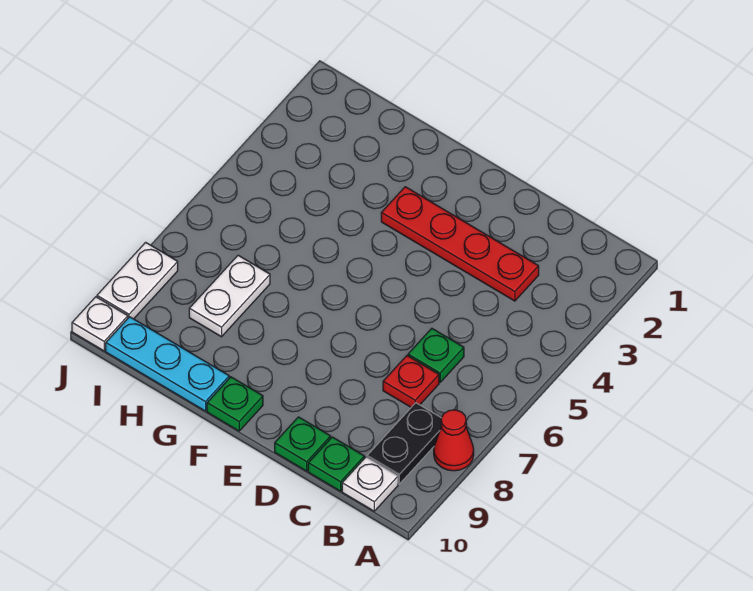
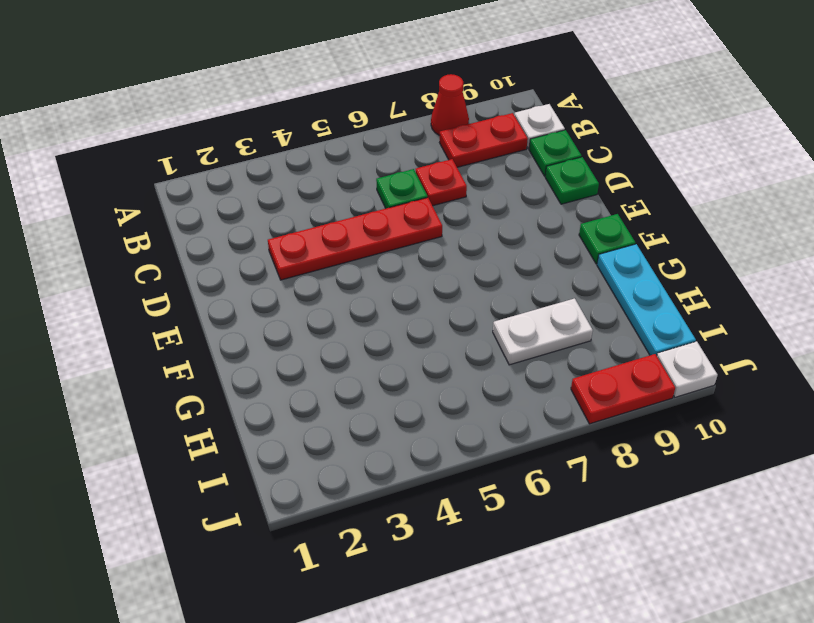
black plate B8:B9 level 1 -> red plate B8:B9 level 1
red plate C3:F3 level 1 -> red plate D3:D6 level 1
white plate J8:J9 level 1 -> red plate J8:J9 level 1

